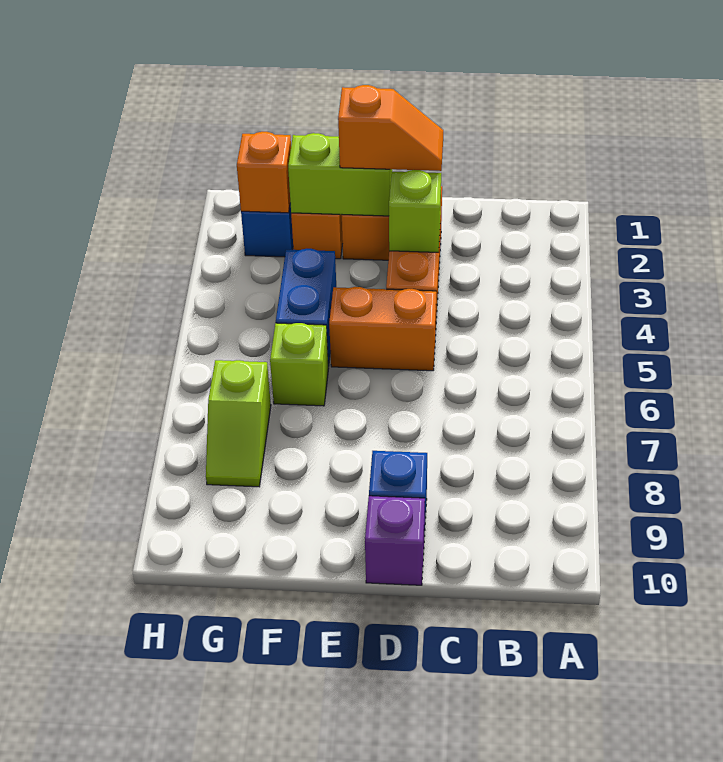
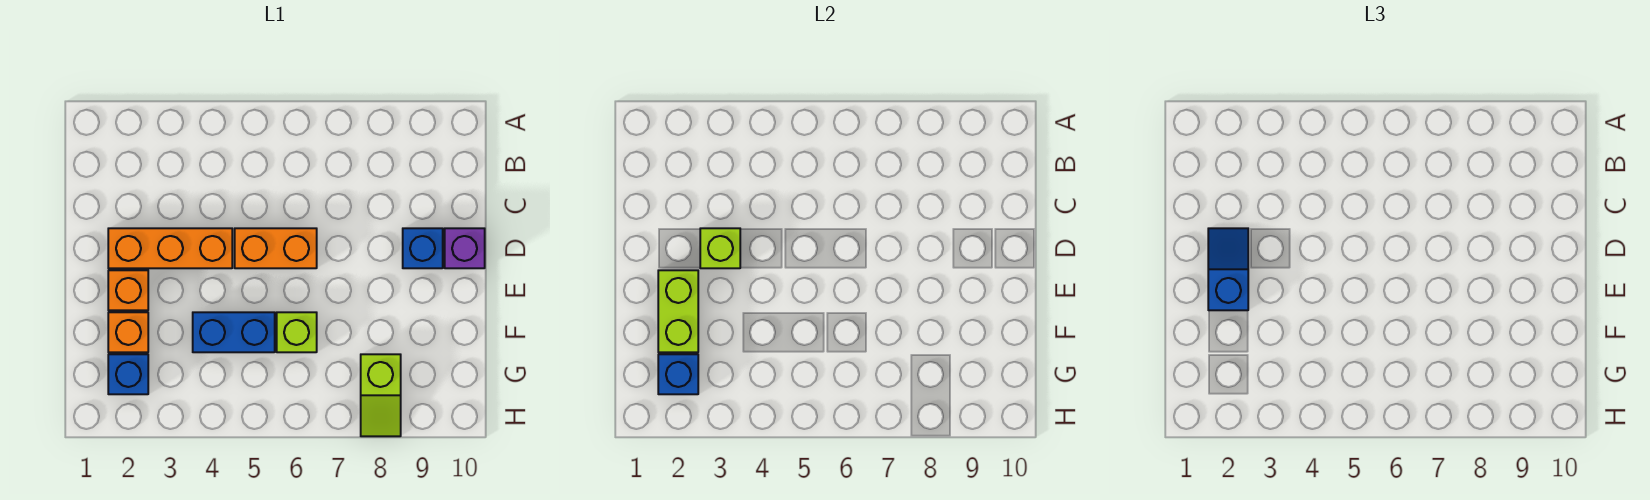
orange slope D2:E2 level 3 top E -> blue slope D2:E2 level 3 top E
orange brick D5:E5 level 1 -> orange brick D5:D6 level 1
orange brick G2 level 2 -> blue brick G2 level 2
lime slope G7:G8 level 1 top 7 -> lime slope G8:H8 level 1 top G

